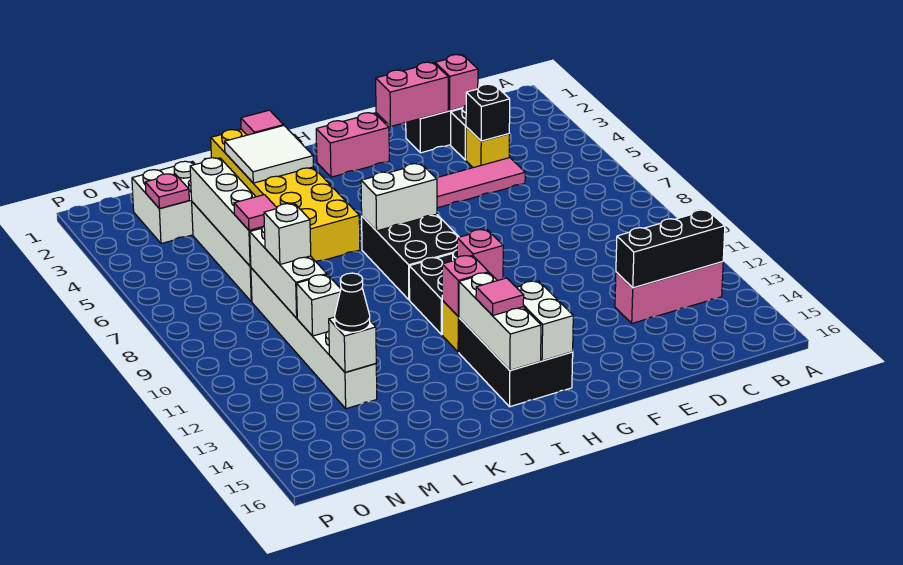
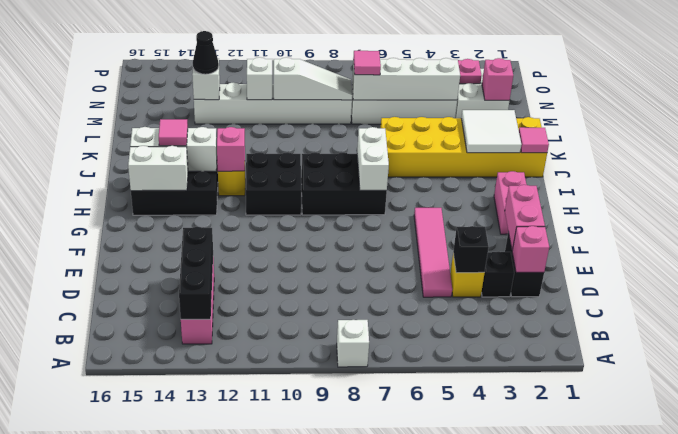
pink brick H11 level 2 -> pink brick M2 level 2
white brick M8:M10 level 2 -> white slope M8:M10 level 2 top 10
white brick M9 level 3 -> white brick A8 level 1

